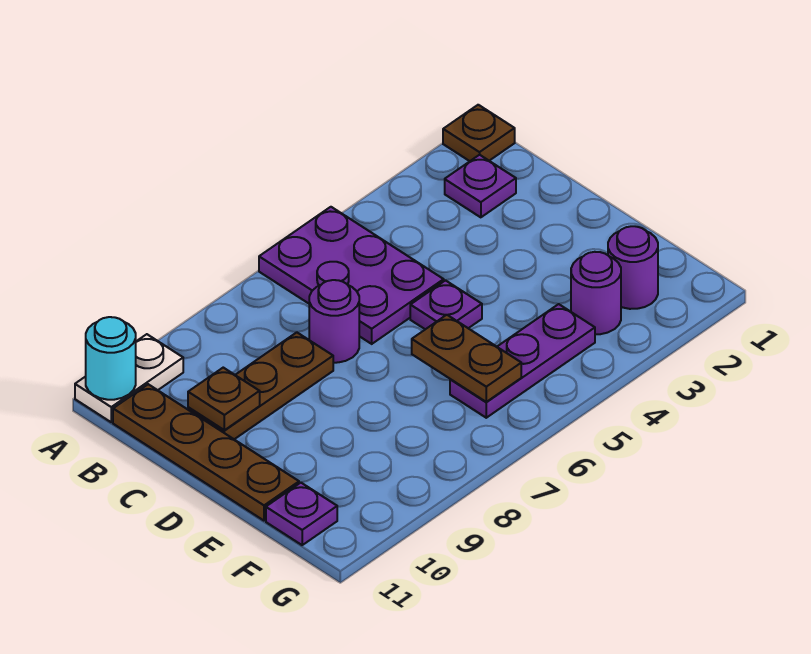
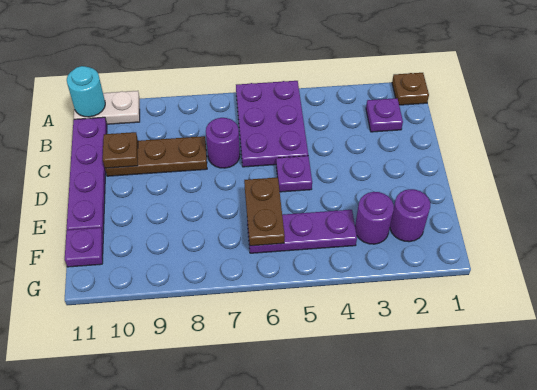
brown plate B11:E11 level 1 -> purple plate B11:E11 level 1

